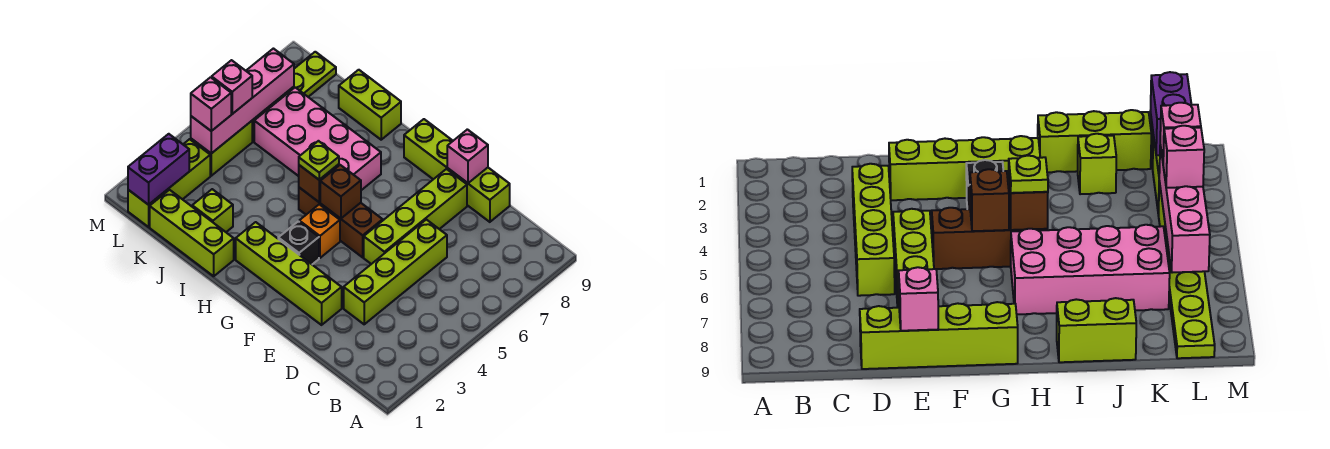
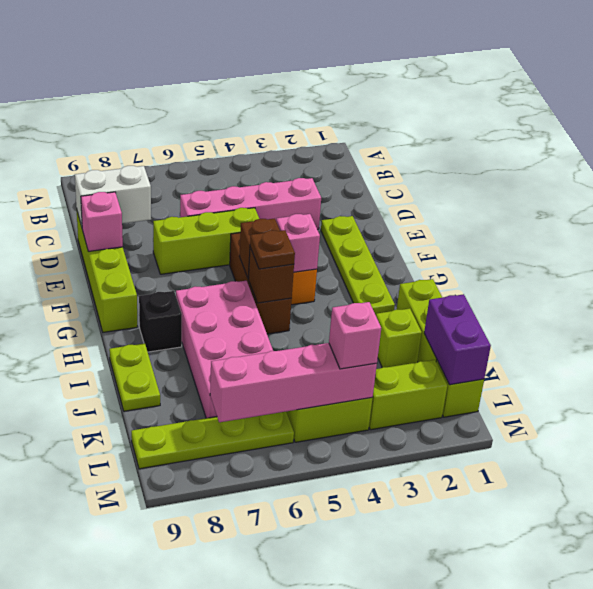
lime brick D3:D6 level 1 -> pink brick D3:D6 level 1
none -> white brick D8:D9 level 2
lime brick E2:H2 level 1 -> lime plate E2:H2 level 1
lime brick E5:E8 level 1 -> lime brick E5:E7 level 1
black brick G3 level 1 -> black brick H8 level 1
lime plate H5 level 3 -> brown plate H5 level 3
lime brick I9:J9 level 1 -> lime plate I9:J9 level 1
purple brick L1:L2 level 2 -> purple brick K1:L1 level 2
pink brick L5 level 3 -> pink brick G4 level 2

